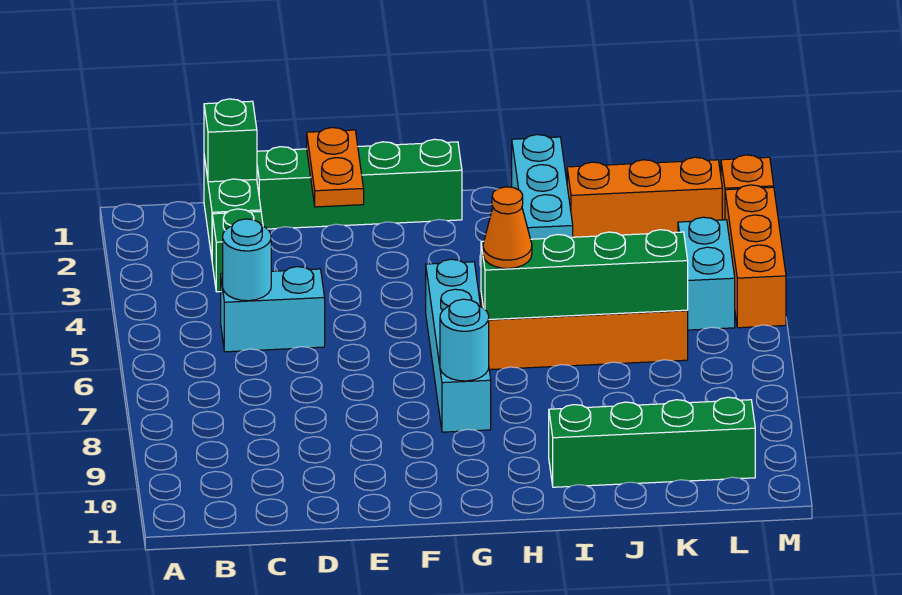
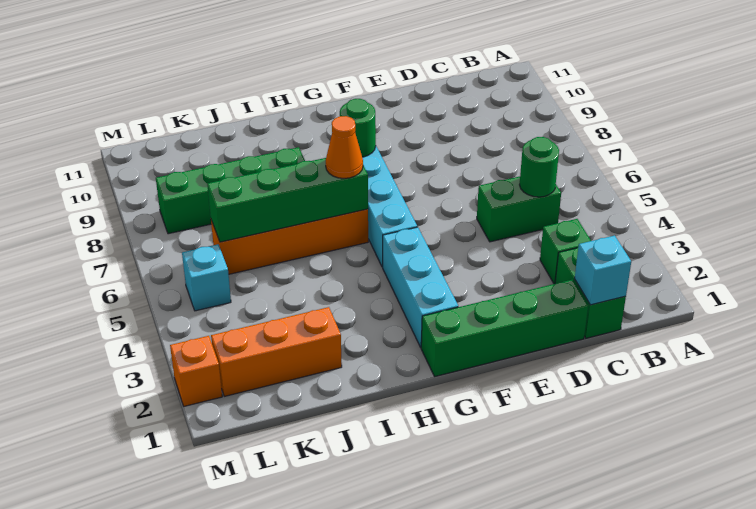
green brick C1 level 2 -> cyan brick C1 level 2
cyan brick C5:D5 level 1 -> green brick C5:D5 level 1
cyan round brick C5 level 2 -> green round brick C5 level 2
orange plate E1:E2 level 2 -> none
cyan round brick G8 level 2 -> green round brick G8 level 2
cyan brick I1:I3 level 1 -> cyan brick G2:G4 level 1
green brick I10:L10 level 1 -> green brick I8:L8 level 1
cyan brick L4:L5 level 1 -> cyan brick L5 level 1
orange brick M3:M5 level 1 -> none

